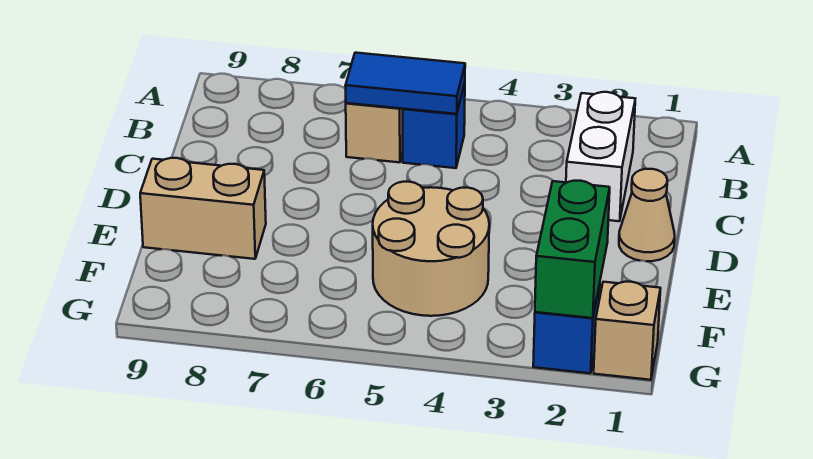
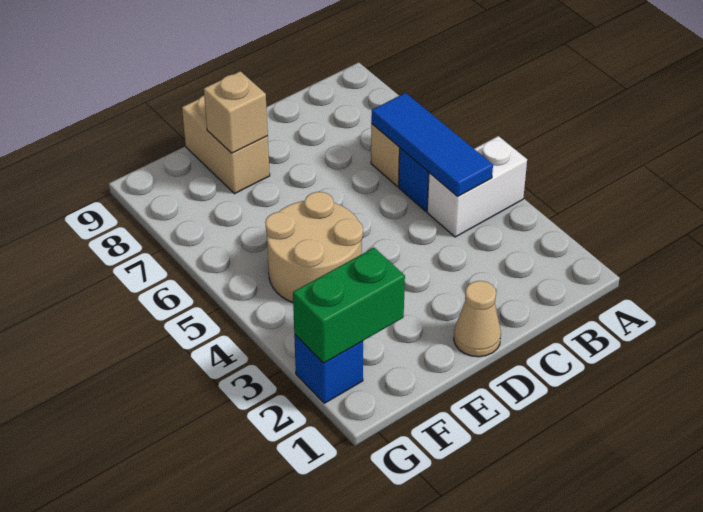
white brick B2:C2 level 1 -> white brick A4:B4 level 1
blue tile B5:B6 level 2 -> blue tile B4:B6 level 2
tan brick G1 level 1 -> tan brick E8 level 2

